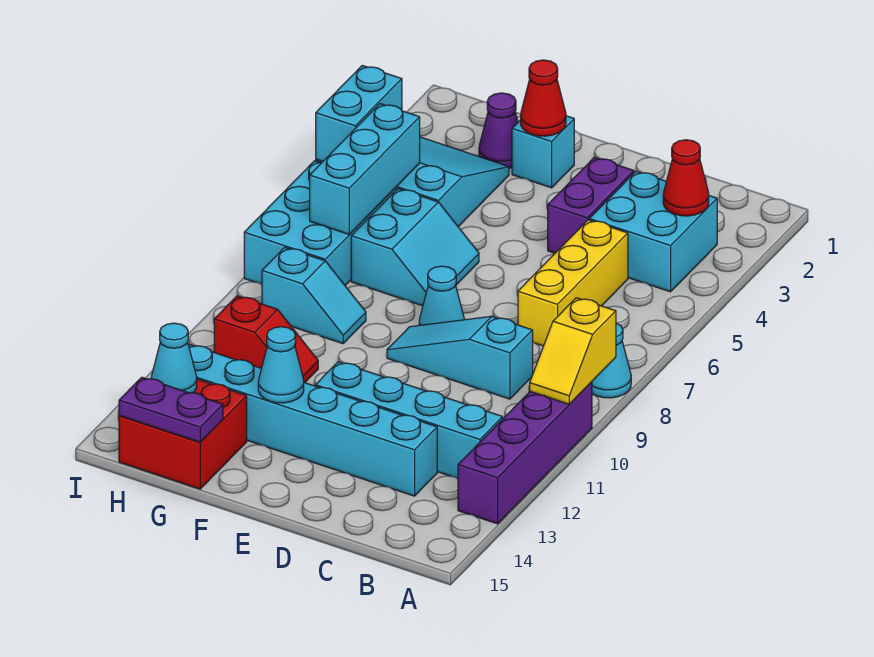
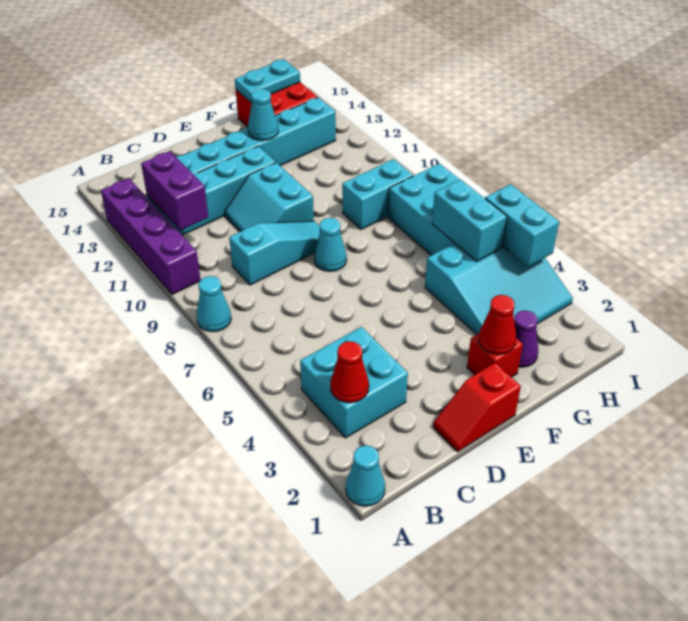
yellow slope A9:A10 level 2 top 9 -> none
yellow brick C5:C7 level 1 -> none
purple brick D3:D4 level 1 -> purple brick B11:B12 level 2
cyan brick F2 level 1 -> red brick F2 level 1
cyan slope F6:G7 level 1 top G -> cyan slope D10:E11 level 1 top E
cyan slope G9:H9 level 1 top H -> cyan brick G9:H9 level 1
red slope G11:H11 level 1 top H -> red slope D1:E1 level 1 top E
purple plate G15:H15 level 2 -> cyan plate G15:H15 level 2
cyan brick H5:H7 level 2 -> cyan brick H5:H6 level 2
cyan cone H14 level 2 -> cyan cone A1 level 1

